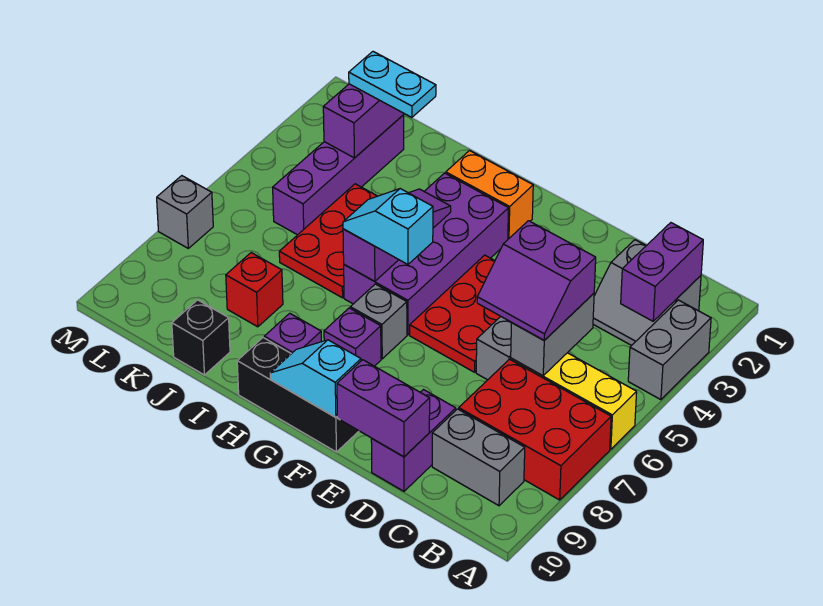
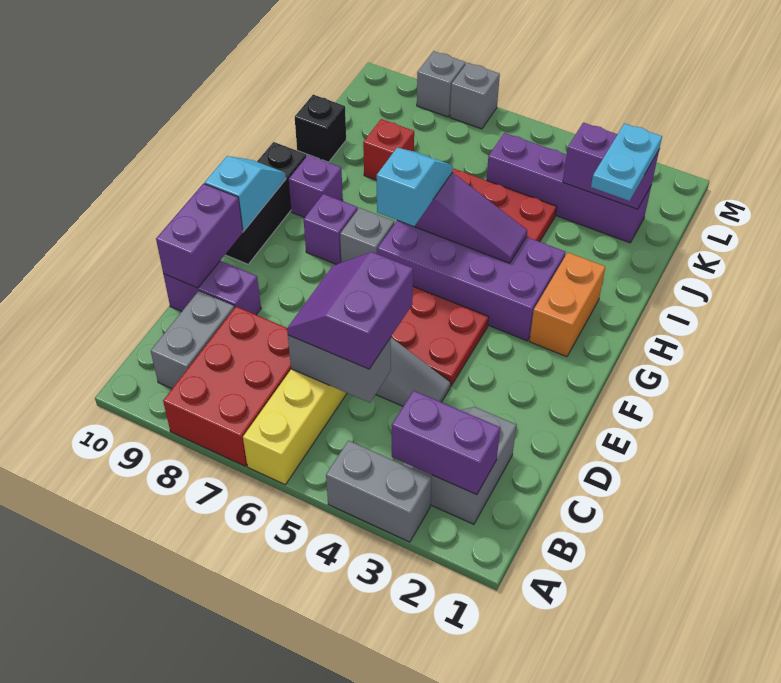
none -> grey brick M8 level 1

